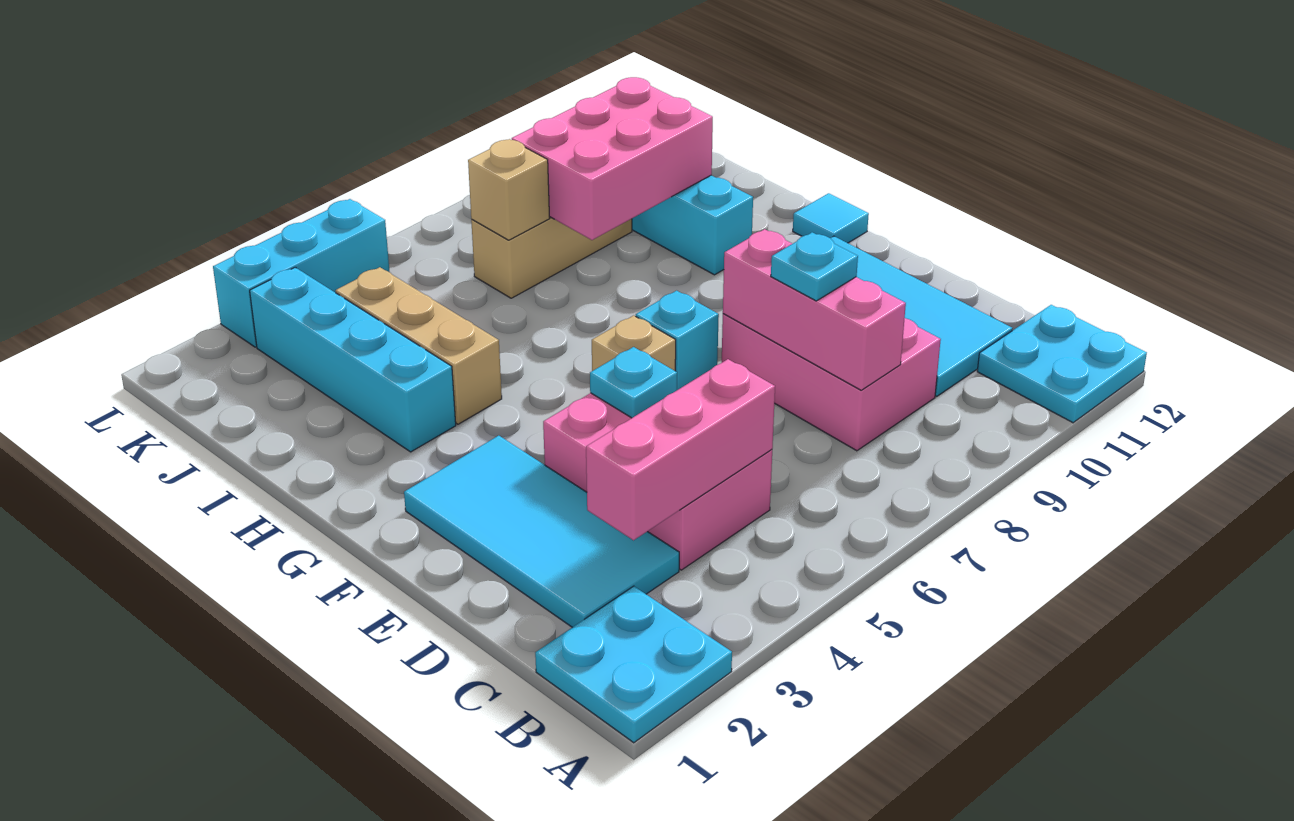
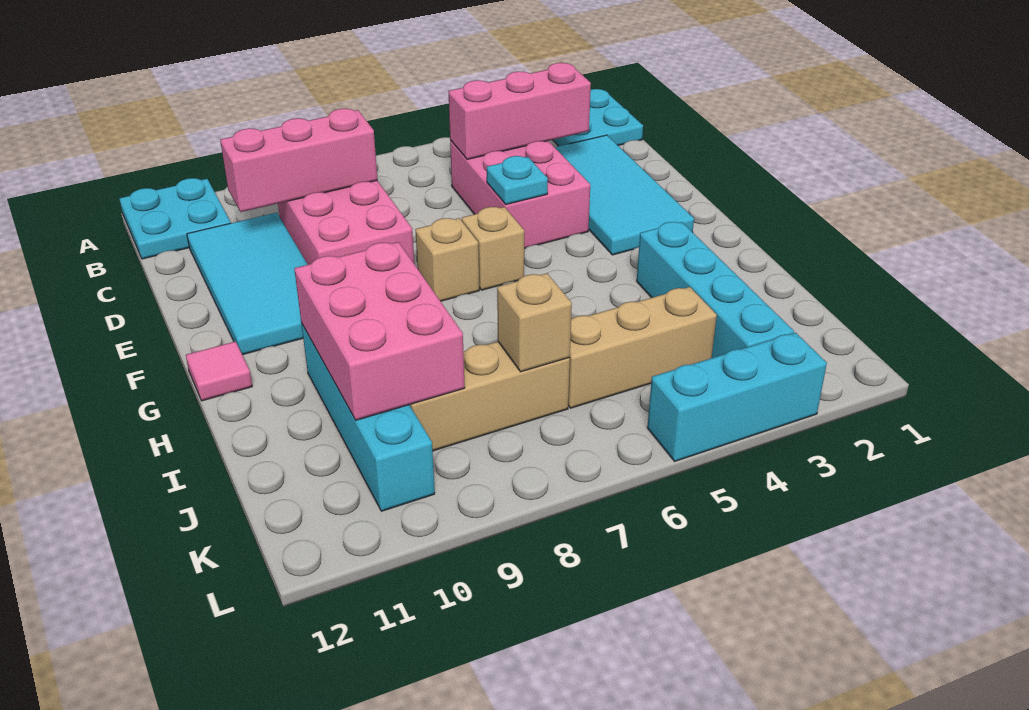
pink brick C8:E8 level 2 -> pink brick C8:C10 level 2
cyan plate D8 level 3 -> none
cyan brick F7 level 1 -> tan brick F7 level 1
cyan tile G12 level 1 -> pink tile G12 level 1
tan brick H4:J4 level 1 -> tan brick J4:J6 level 1
pink brick I8:J10 level 2 -> pink brick H9:J10 level 2

